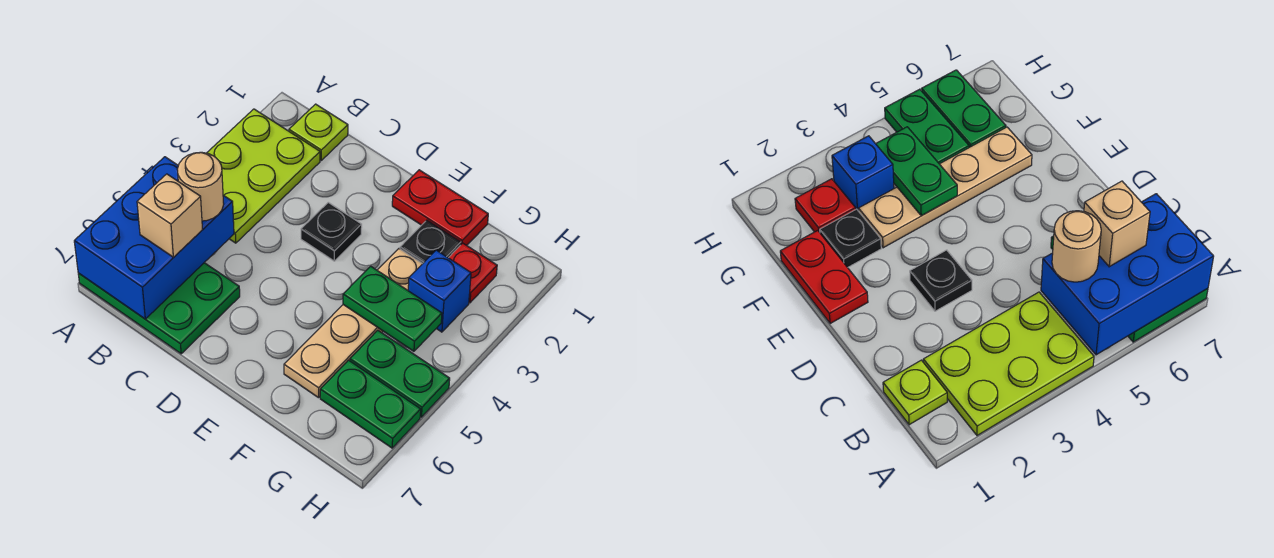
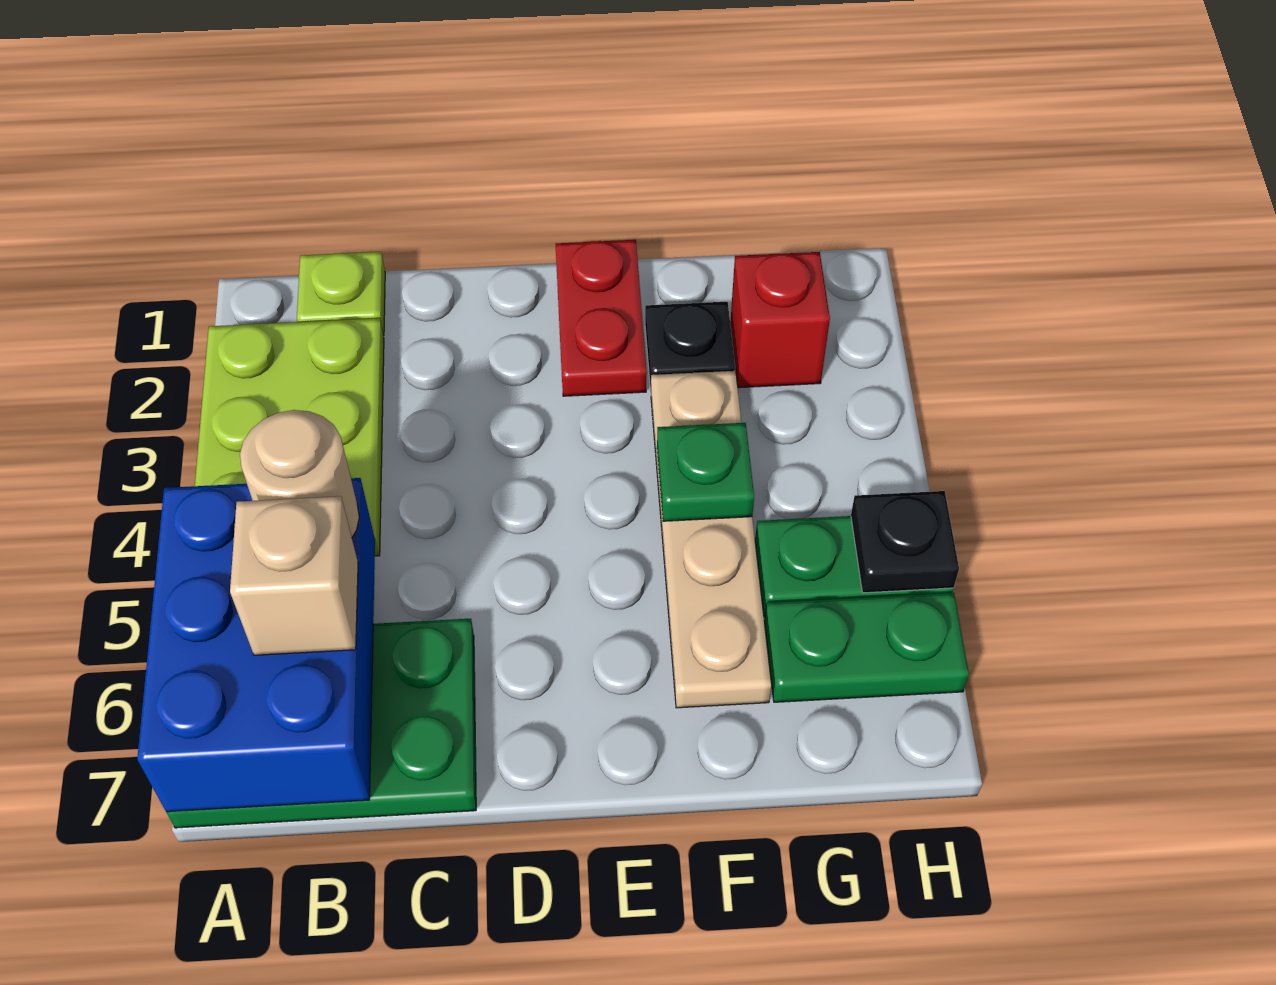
black plate D3 level 1 -> black plate H5 level 2
red plate E1:F1 level 1 -> red plate E1:E2 level 1
green plate F4:G4 level 2 -> green plate F4 level 2
red plate G2 level 1 -> red brick G2 level 1
blue brick G3 level 1 -> none

